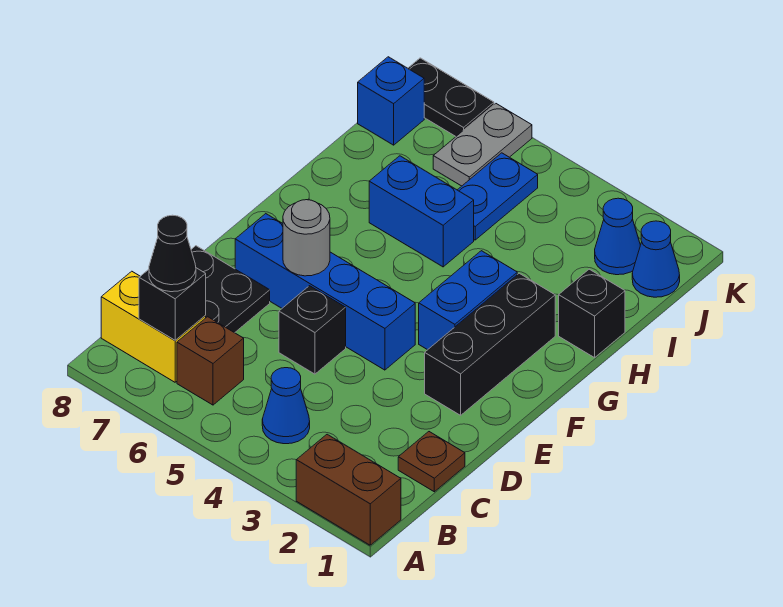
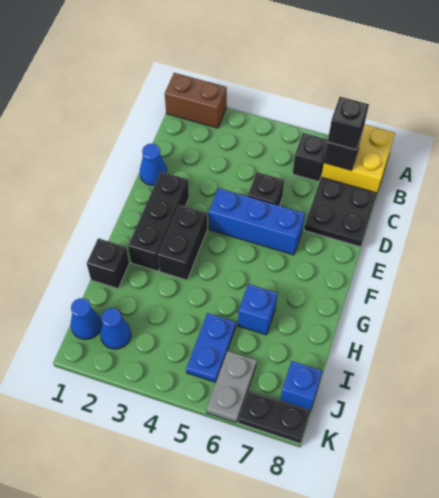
blue cone B4 level 1 -> blue cone D1 level 1
brown brick B6 level 1 -> black brick B6 level 1
yellow brick B7:B8 level 1 -> yellow brick A7:B8 level 1
black cone B7 level 3 -> black brick B7 level 3
brown plate C1 level 1 -> none
blue brick E4:E7 level 1 -> blue brick E4:E6 level 1
grey round brick E6 level 2 -> none
blue brick F3:G3 level 1 -> black brick F3:G3 level 1
blue brick H5:H6 level 1 -> blue brick H6 level 1

